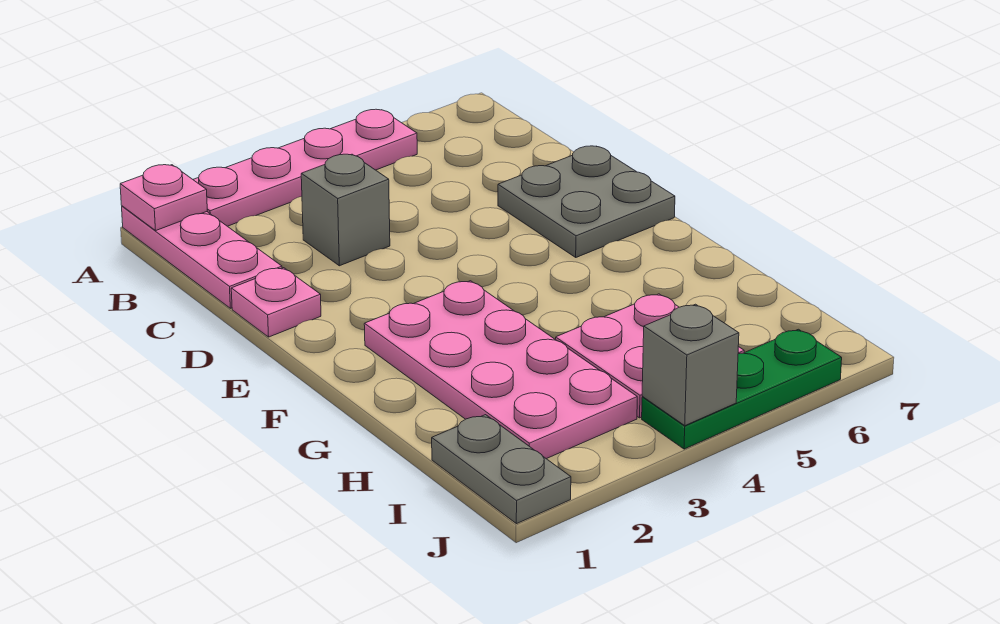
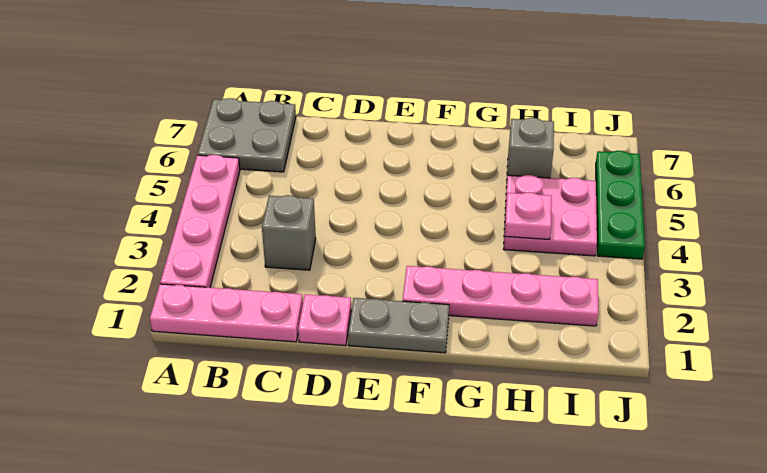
pink plate A1 level 2 -> pink plate H4 level 2
grey plate D6:E7 level 1 -> grey plate A6:B7 level 1
pink plate F2:I3 level 1 -> pink plate F2:I2 level 1
grey plate I1:J1 level 1 -> grey plate E1:F1 level 1
grey brick J4 level 2 -> grey brick H6 level 1

